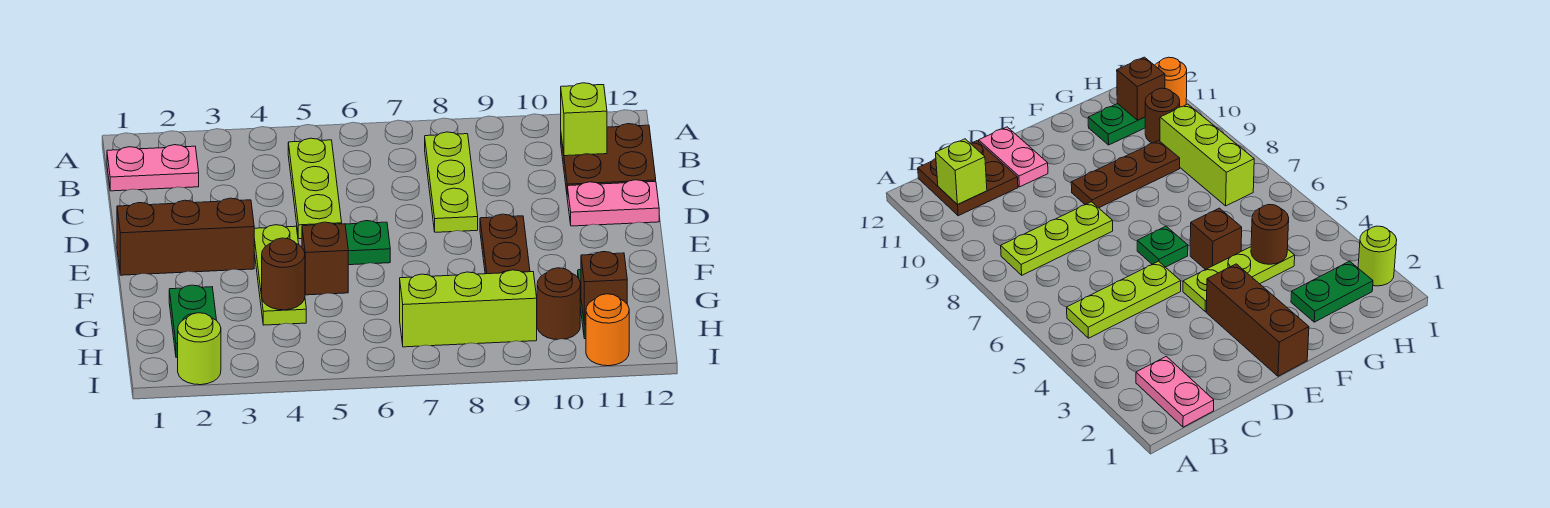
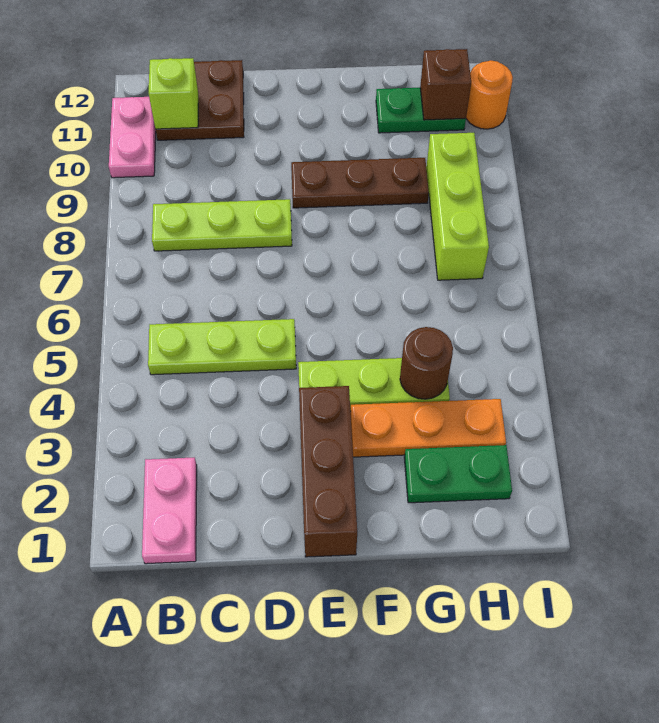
pink plate D11:D12 level 1 -> pink plate A10:A11 level 1
green plate E6 level 1 -> none
none -> orange plate F3:H3 level 1
brown brick F5 level 1 -> none
brown round brick H10 level 1 -> none
lime round brick I2 level 1 -> none

